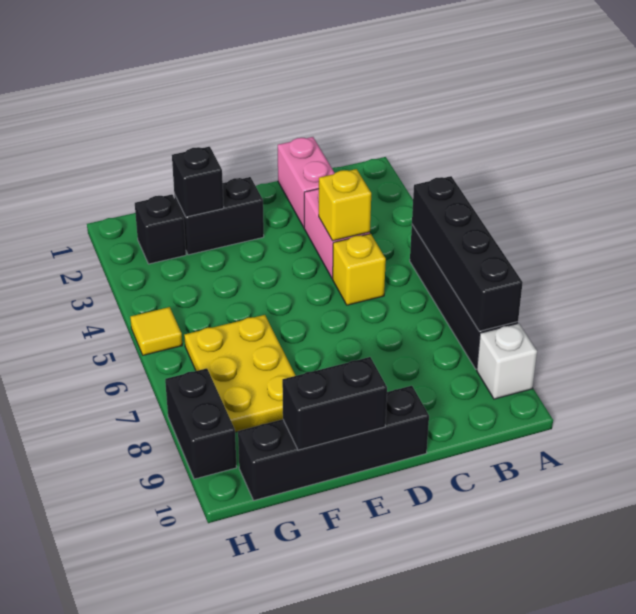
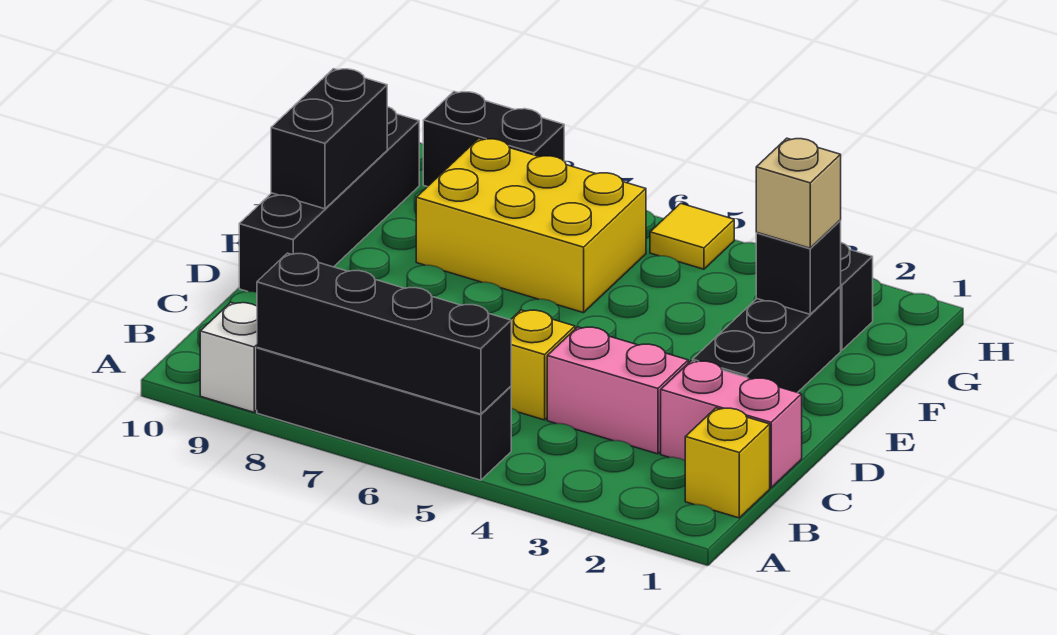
yellow brick C4 level 2 -> yellow brick B1 level 1
black brick E2:F2 level 1 -> black brick D2:F2 level 1
none -> tan brick F2 level 3
yellow plate F6:G8 level 1 -> yellow brick F6:G8 level 1

